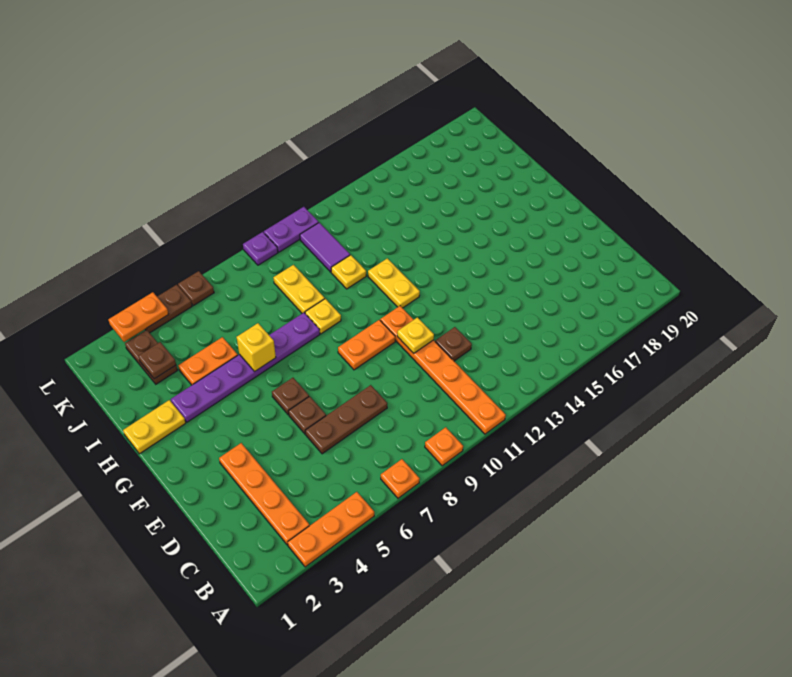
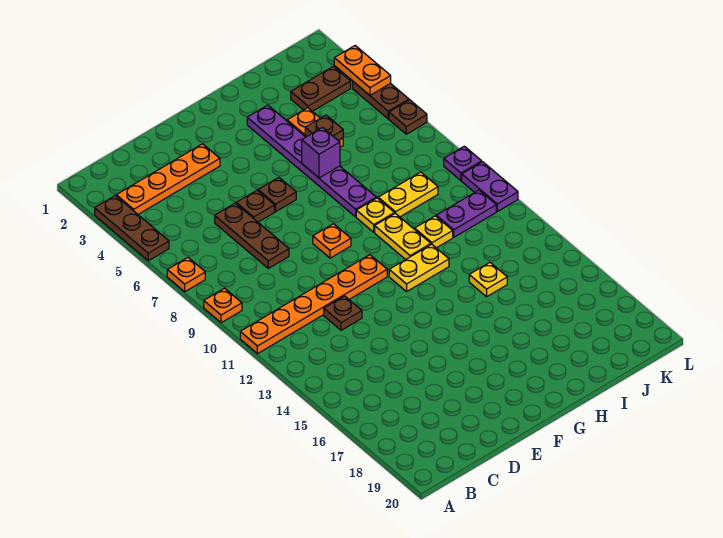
orange plate A3:A5 level 1 -> brown plate A3:A5 level 1
yellow plate E11 level 2 -> yellow plate I14 level 1
orange plate F9:F10 level 1 -> orange plate F9 level 1
yellow plate H1:H2 level 1 -> yellow plate H10:H11 level 1
yellow brick H6 level 2 -> purple brick H6 level 2
brown plate J3 level 2 -> brown plate I5 level 2
purple tile J11:K11 level 1 -> purple plate J11:K11 level 1

